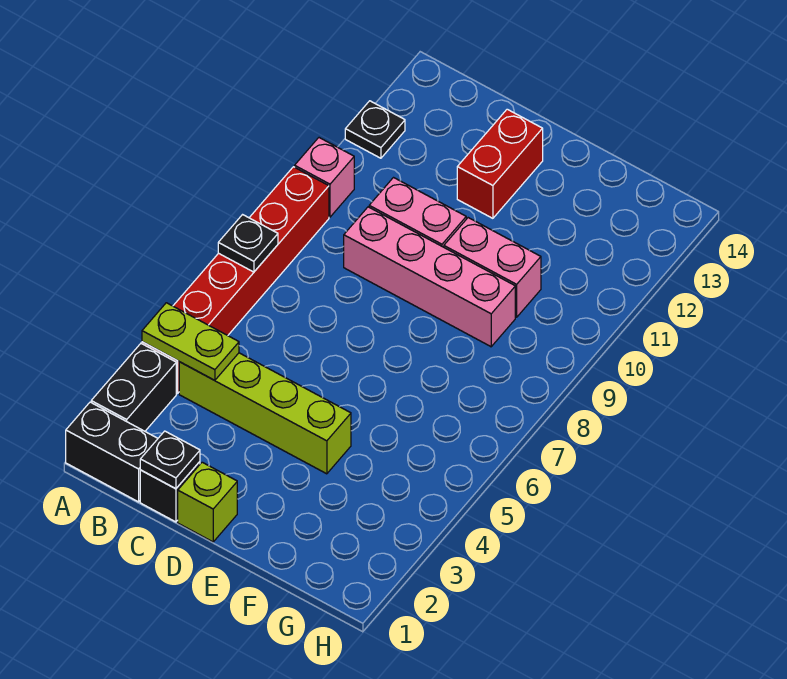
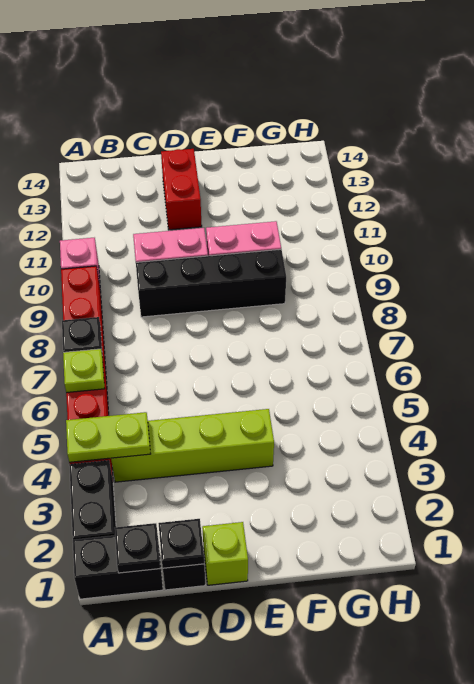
none -> lime plate A6 level 2
black plate A12 level 1 -> black plate B1 level 2
pink brick C9:F9 level 1 -> black brick C9:F9 level 1

